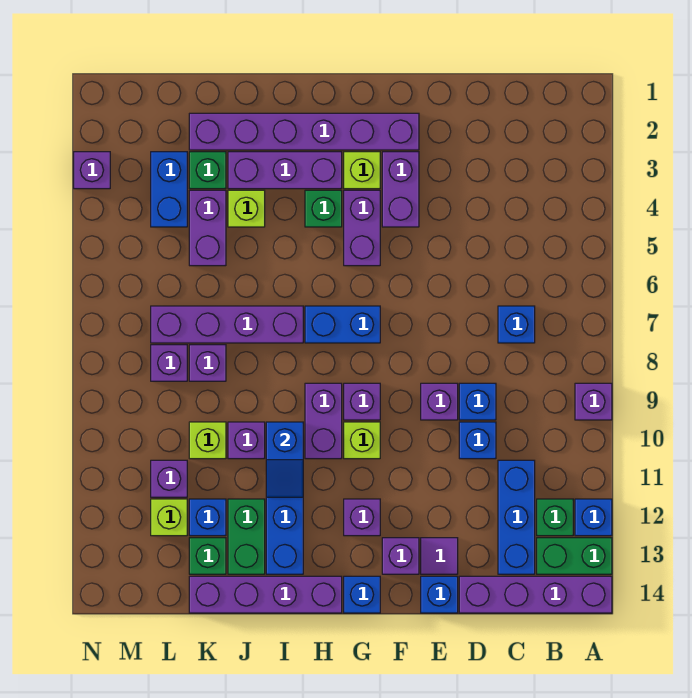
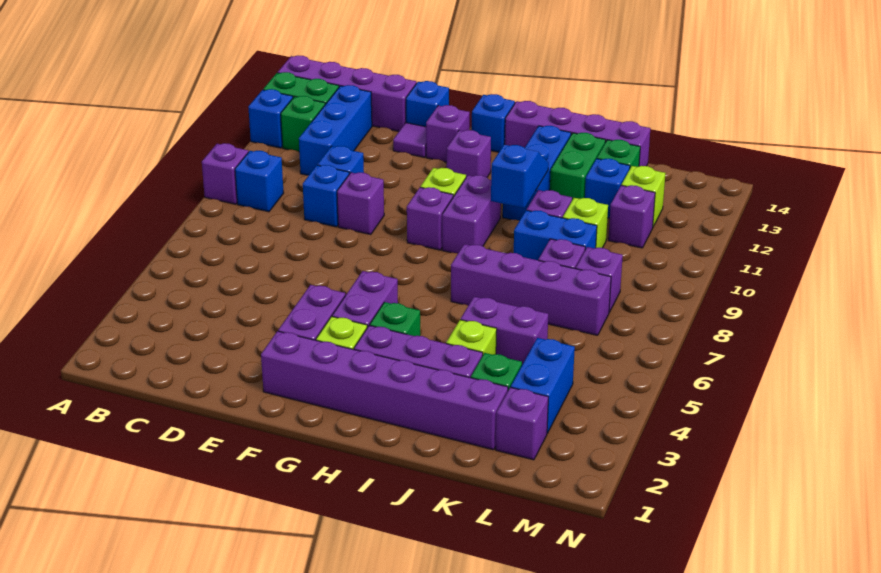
blue brick C7 level 1 -> blue brick B9 level 1
blue brick G7:H7 level 1 -> blue brick J9:K9 level 1
purple brick K4:K5 level 1 -> purple brick J5:K5 level 1
purple brick N3 level 1 -> purple brick L2 level 1

